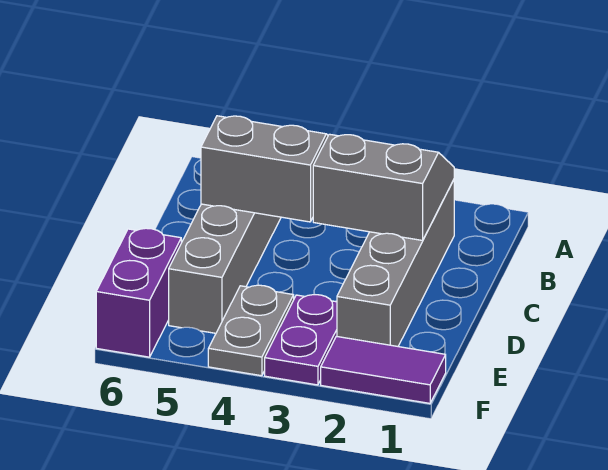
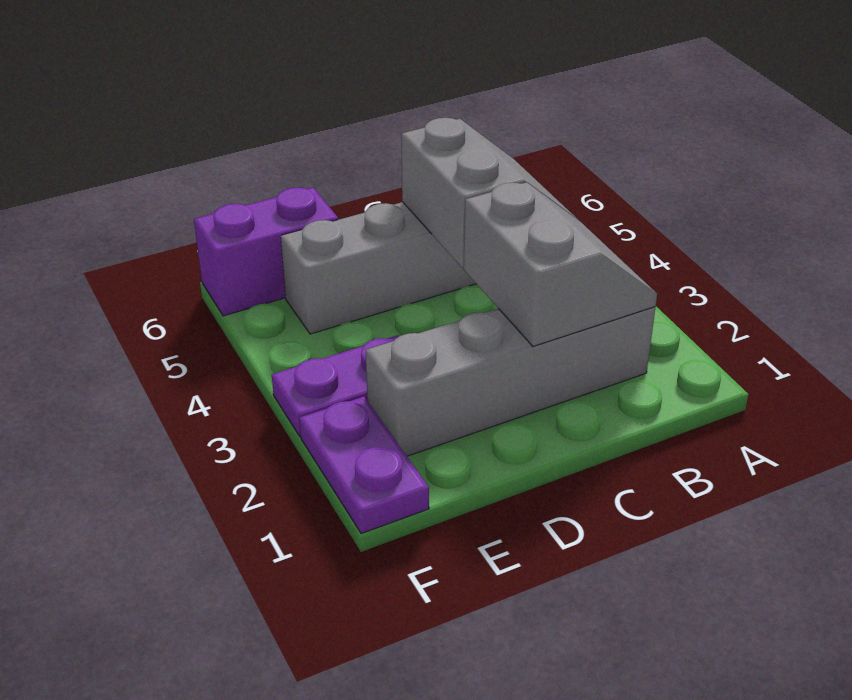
grey plate E4:F4 level 1 -> none
purple tile F1:F2 level 1 -> purple plate F1:F2 level 1

